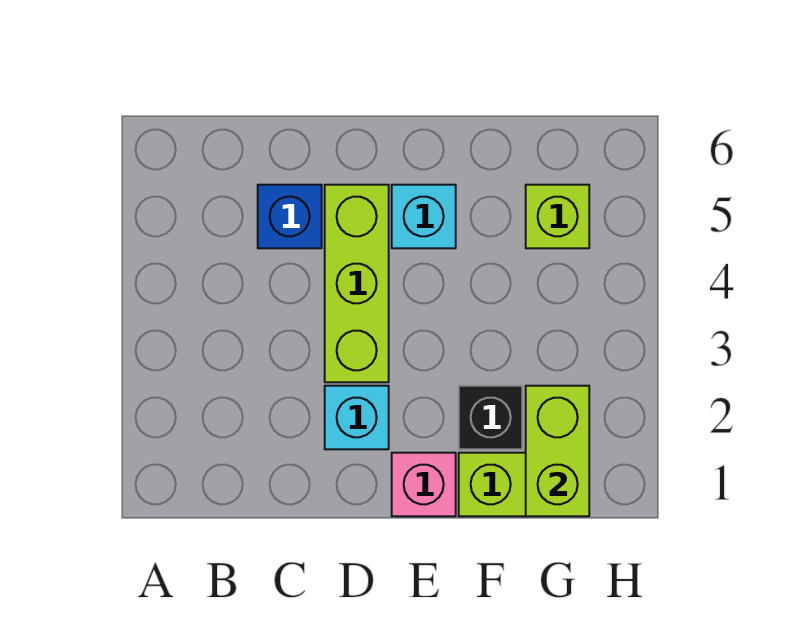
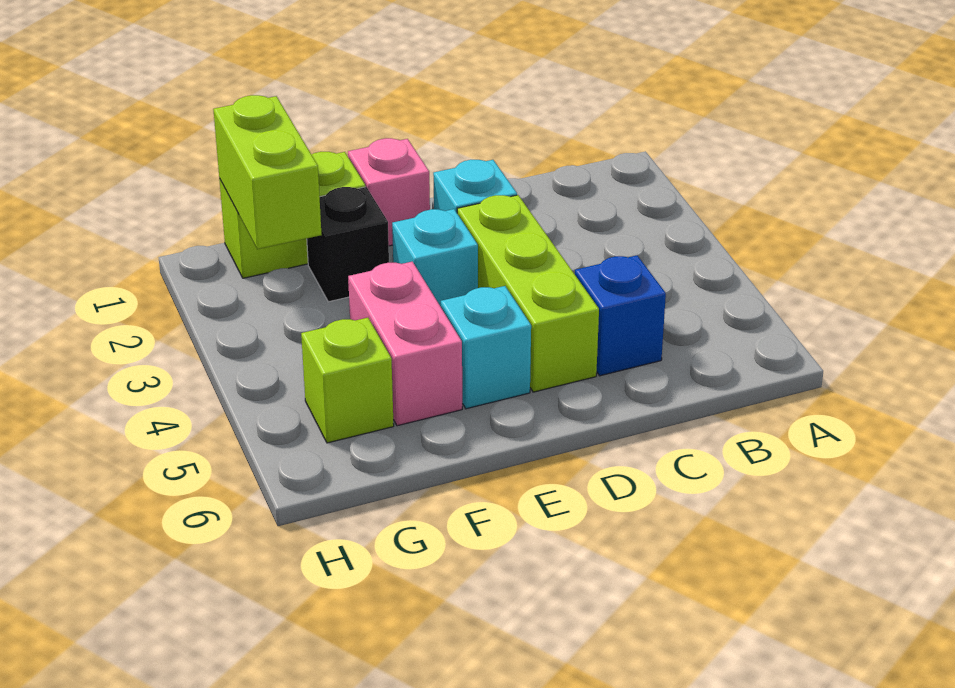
none -> cyan brick E3 level 1
none -> pink brick F4:F5 level 1

